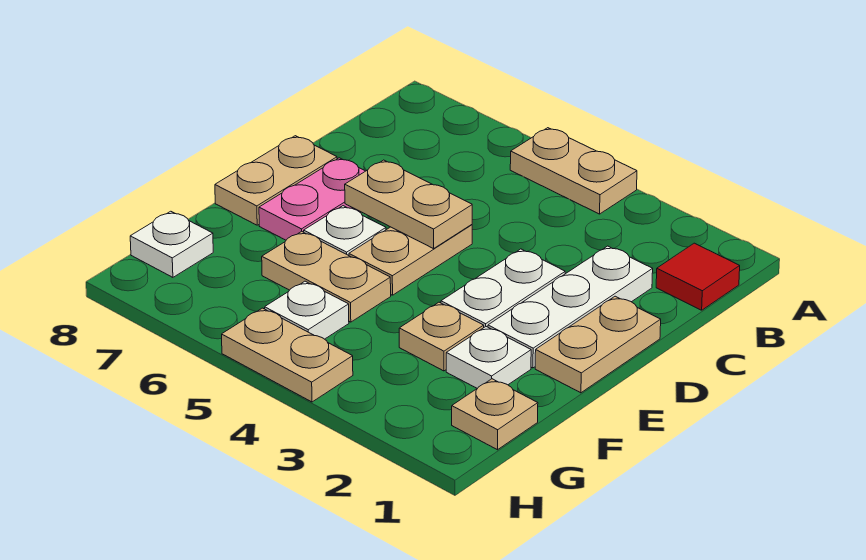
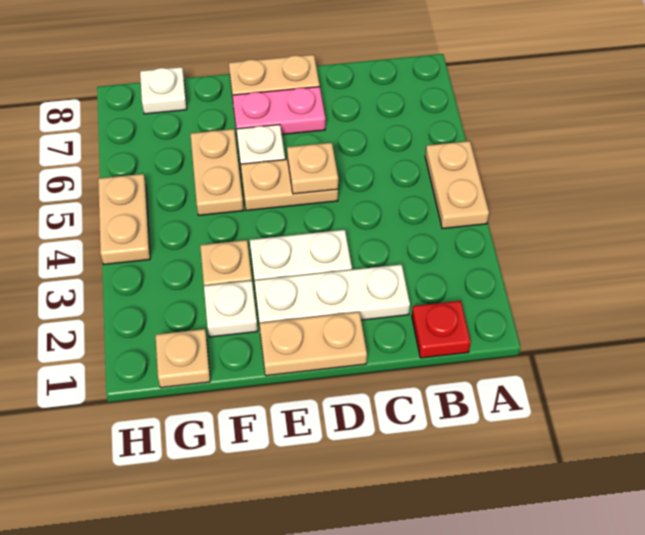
red tile B1 level 1 -> red plate B1 level 1
tan plate D5:D6 level 2 -> tan plate D5 level 2
white plate G5 level 1 -> none

